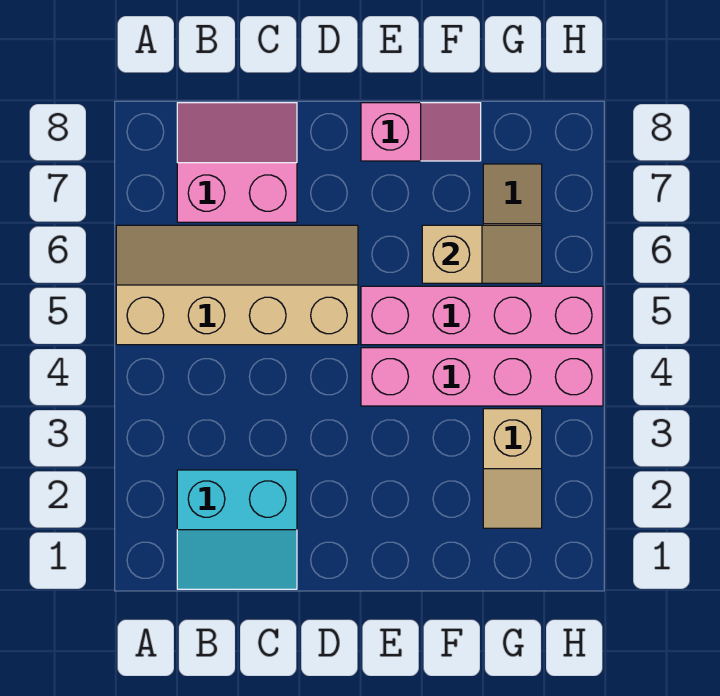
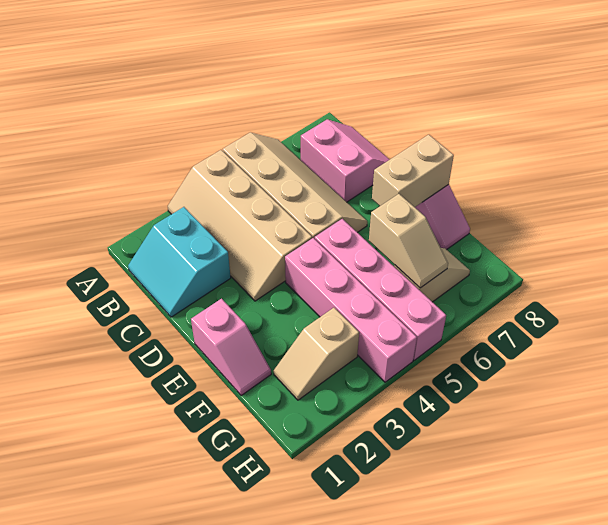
none -> tan slope A3:D4 level 1 top 4
none -> pink slope E1:F1 level 1 top E
none -> tan brick E7:E8 level 2

